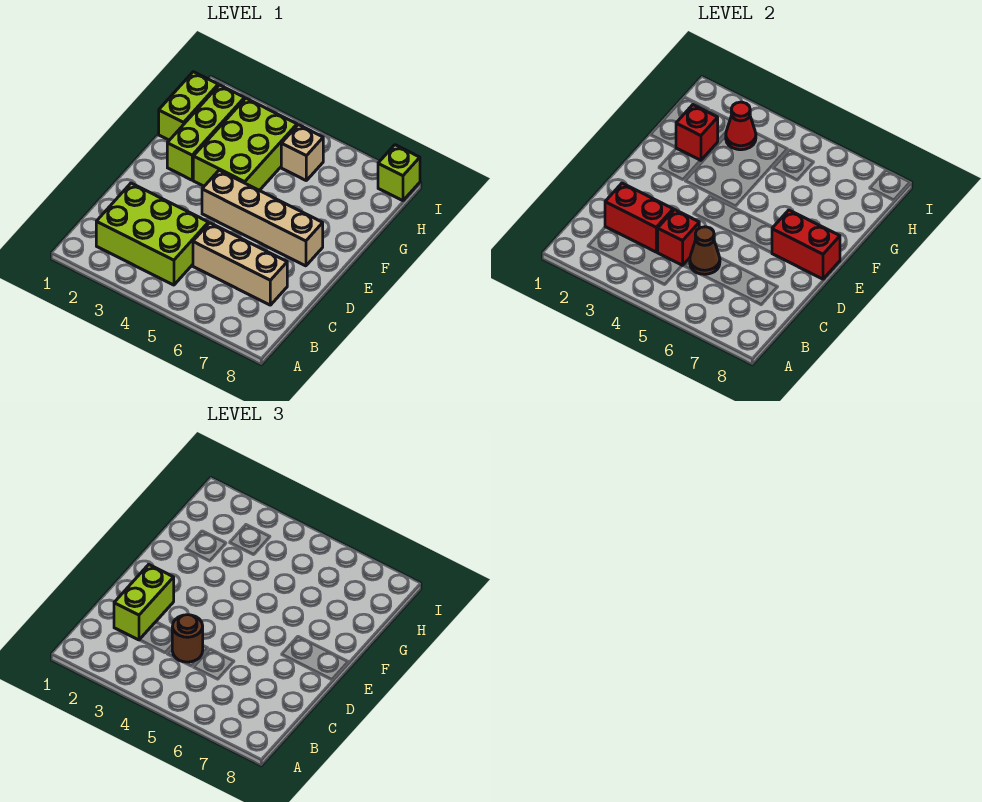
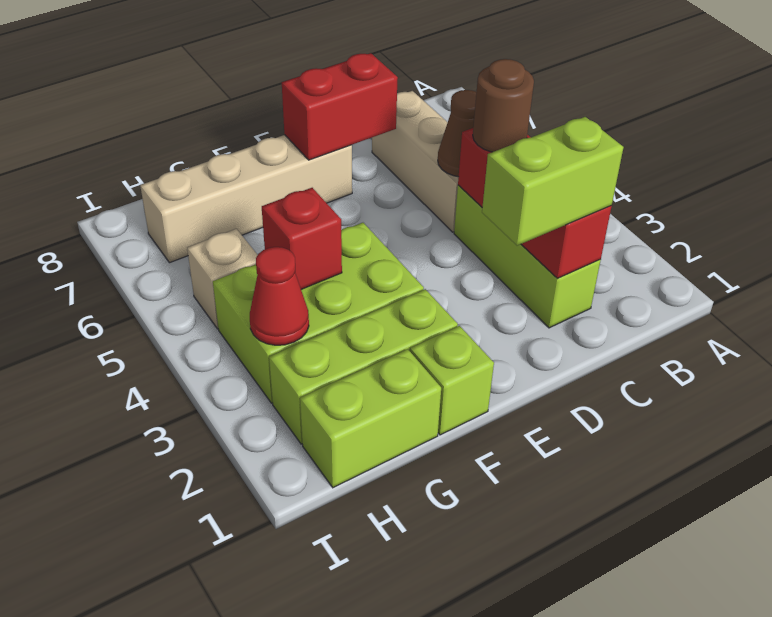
lime brick B2:C4 level 1 -> lime brick C2:C4 level 1
tan brick E4:E7 level 1 -> tan brick E7:H7 level 1
red brick E7:E8 level 2 -> red brick D7:E7 level 2
red brick G2 level 2 -> red brick G4 level 2
lime brick I8 level 1 -> lime brick F1 level 1

